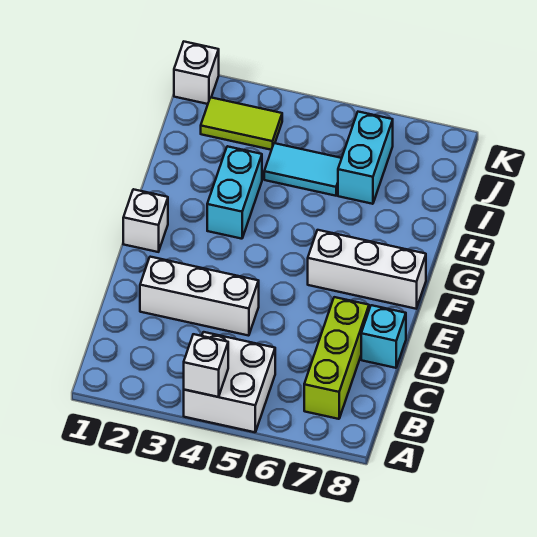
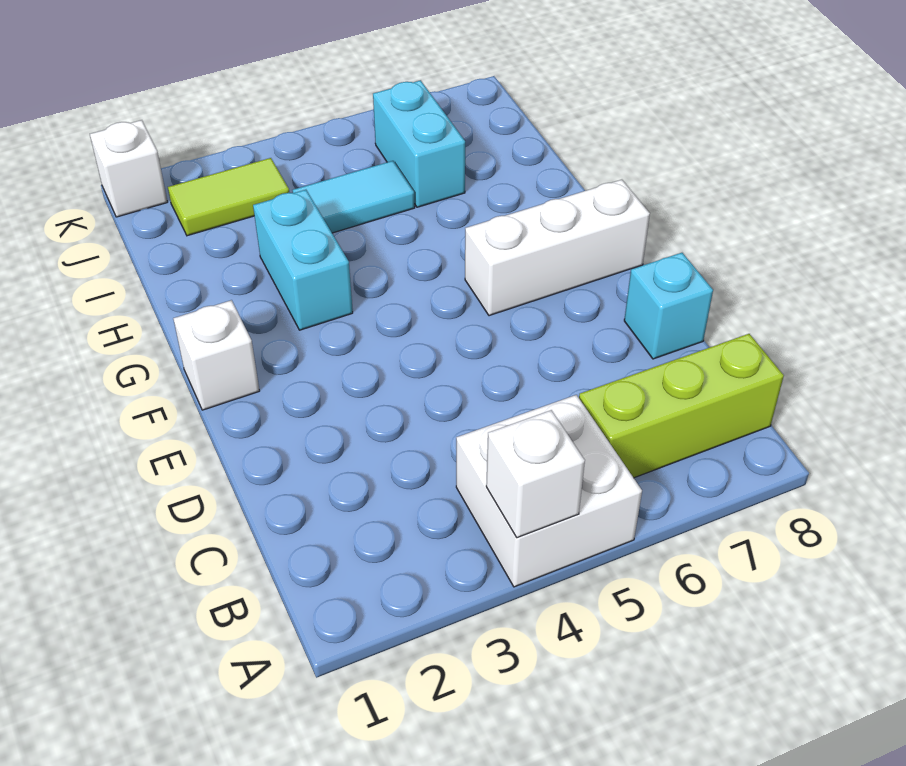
lime brick B7:D7 level 1 -> lime brick B6:B8 level 1
white brick D2:D4 level 1 -> none

